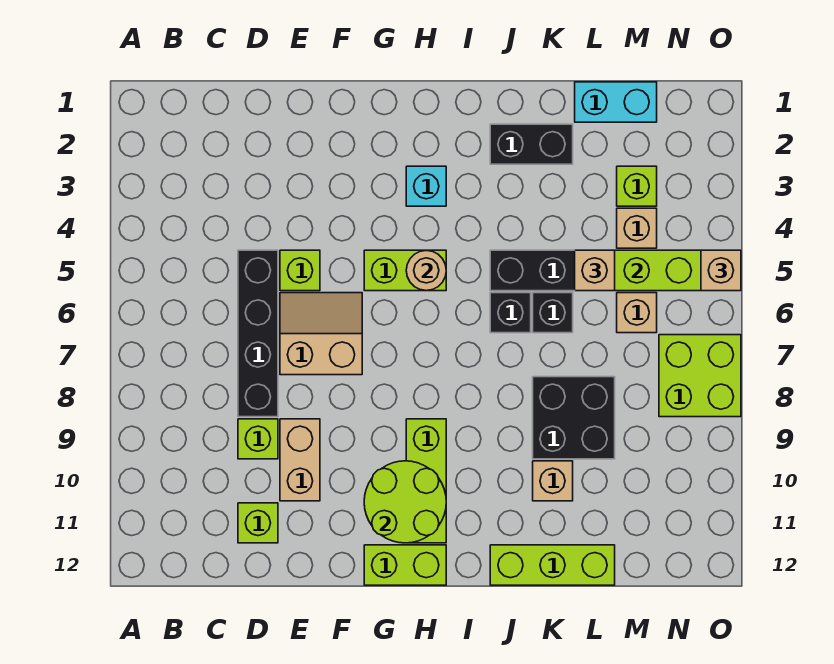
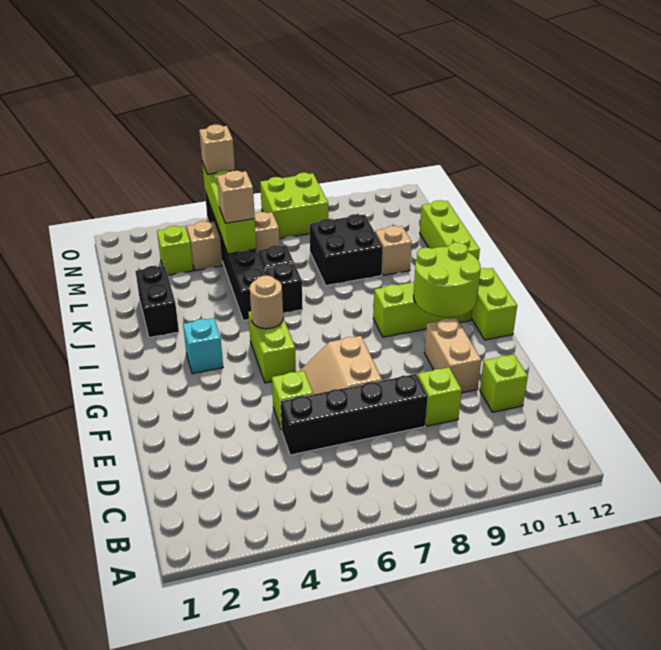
tan brick E9:E10 level 1 -> tan brick E10:F10 level 1
cyan brick L1:M1 level 1 -> none

